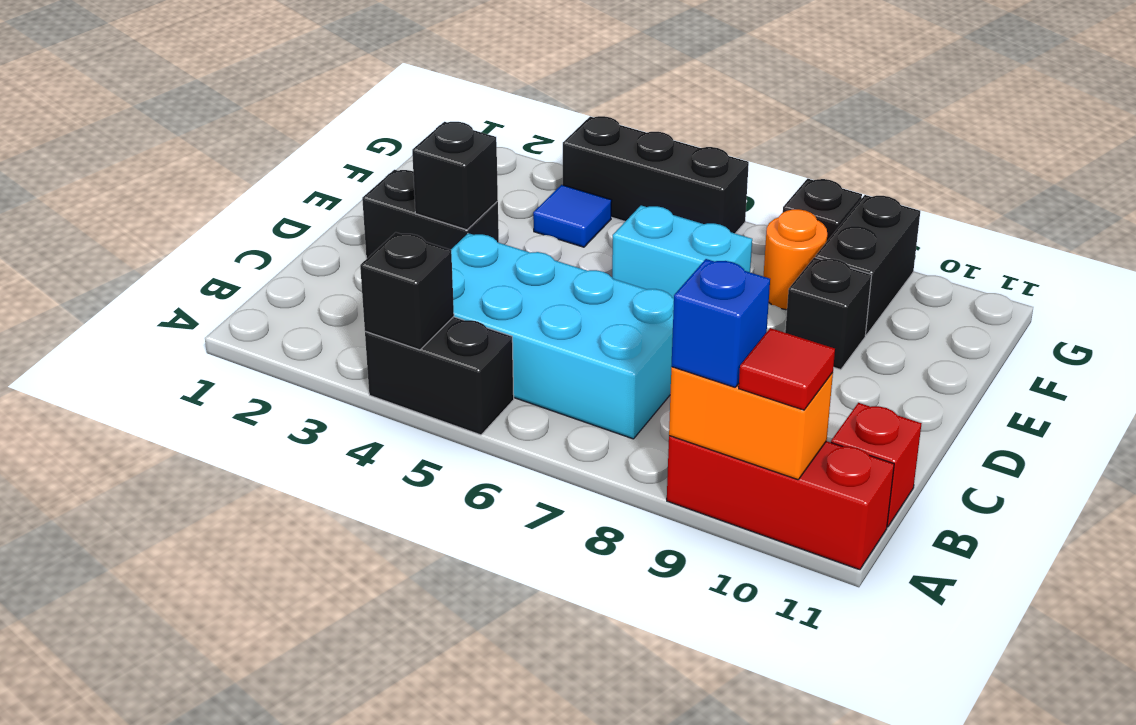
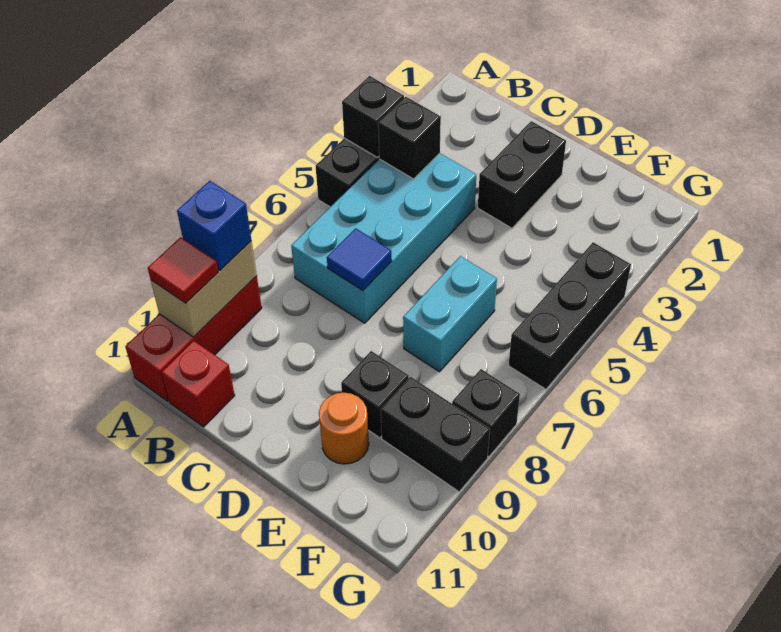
orange brick A9:A10 level 2 -> tan brick A9:A10 level 2
black brick D3 level 2 -> black brick B4 level 2
blue tile F4 level 1 -> blue tile C7 level 2
orange round brick F8 level 1 -> orange round brick E10 level 1

